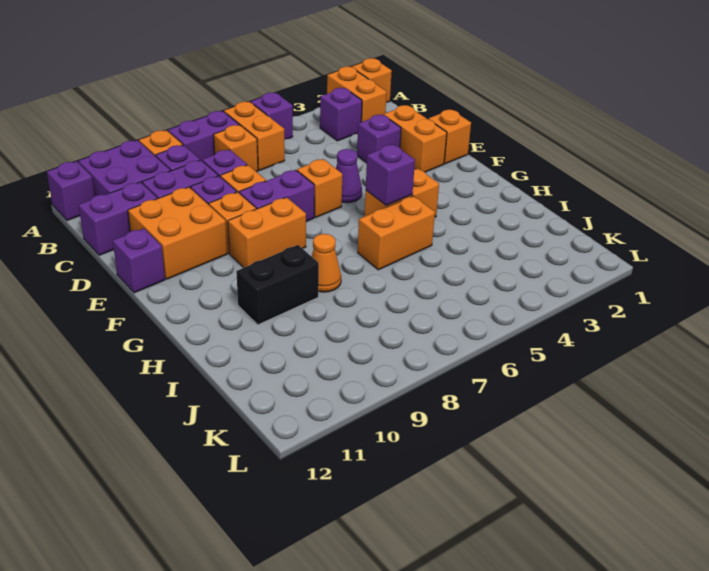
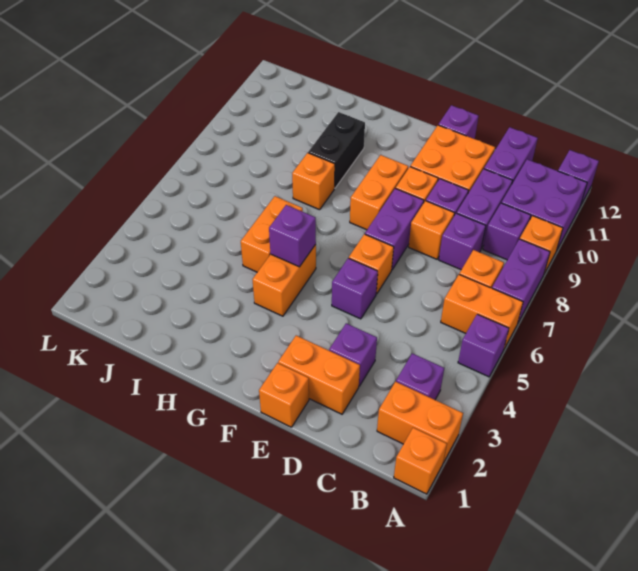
purple cone E5 level 1 -> purple brick E5 level 1
orange cone H8 level 1 -> orange brick H8 level 1

